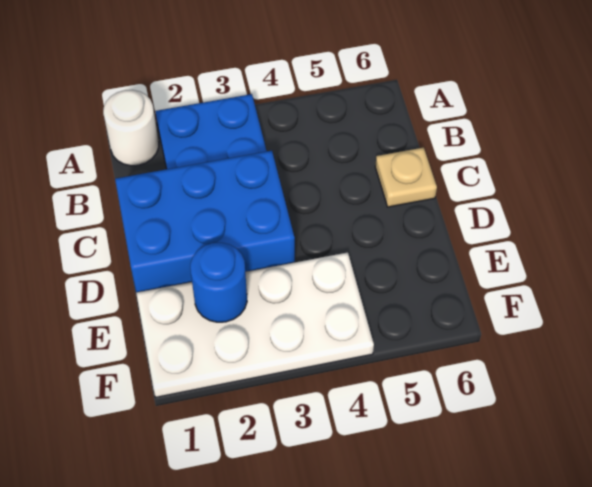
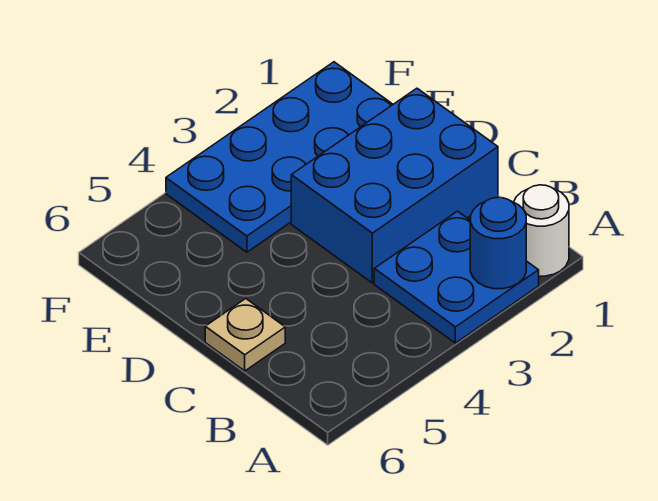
white plate E1:F4 level 1 -> blue plate E1:F4 level 1
blue round brick E2 level 2 -> blue round brick A2 level 2

